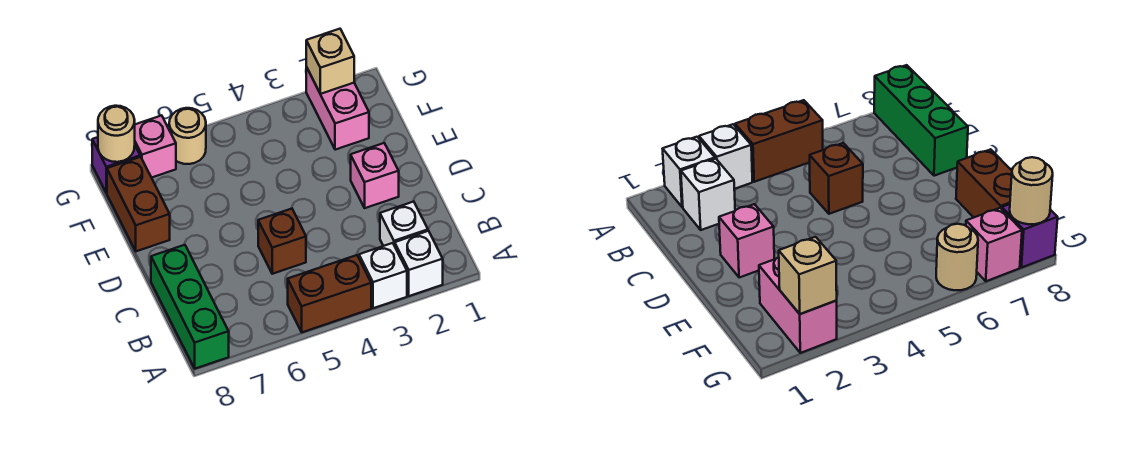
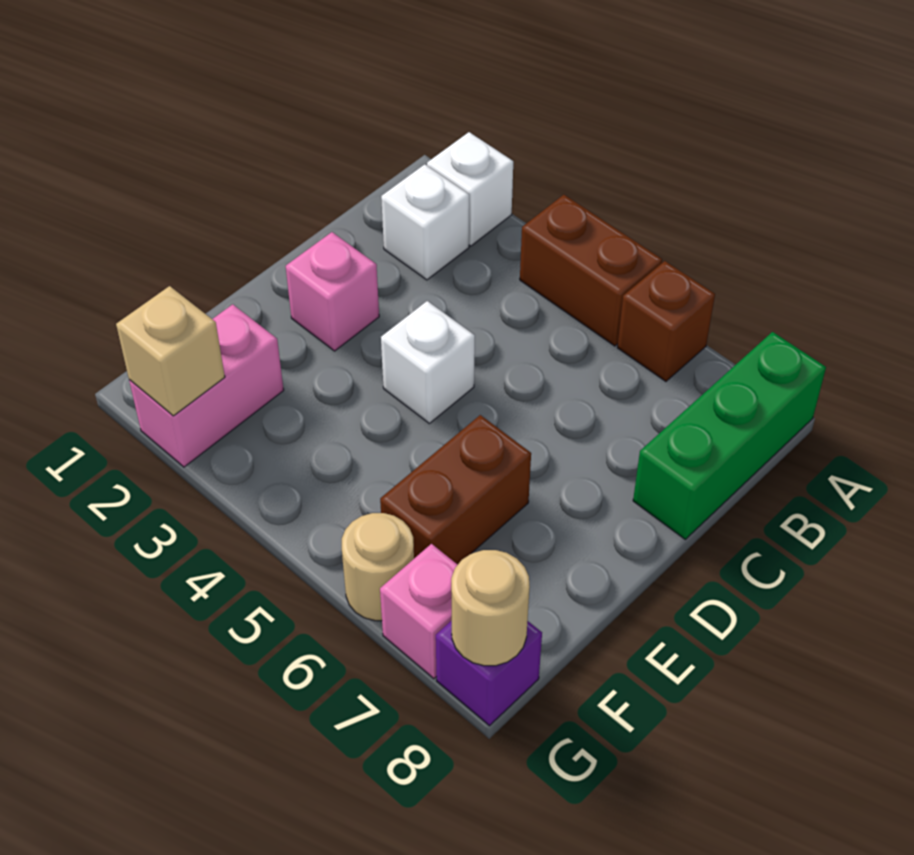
white brick A3 level 1 -> white brick D4 level 1
brown brick C5 level 1 -> brown brick A6 level 1
brown brick E8:F8 level 1 -> brown brick E6:F6 level 1

